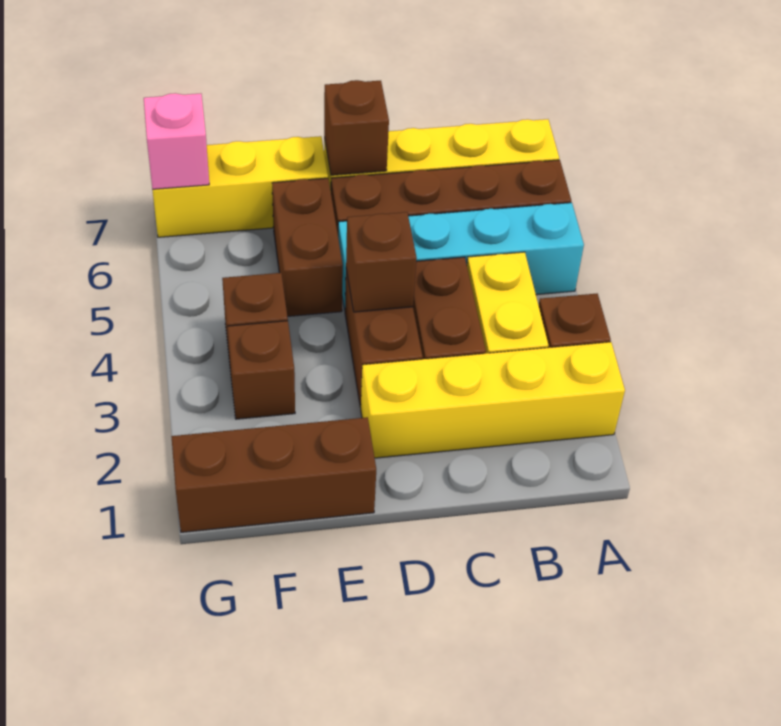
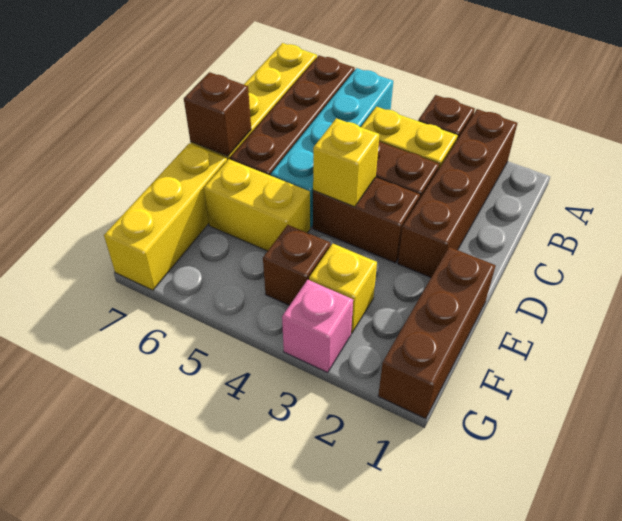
yellow brick A2:D2 level 1 -> brown brick A2:D2 level 1
brown brick D4 level 2 -> yellow brick D4 level 2
brown brick E5:E6 level 1 -> yellow brick E5:E6 level 1
brown brick F3 level 1 -> yellow brick F3 level 1
pink brick G7 level 2 -> pink brick G3 level 1

